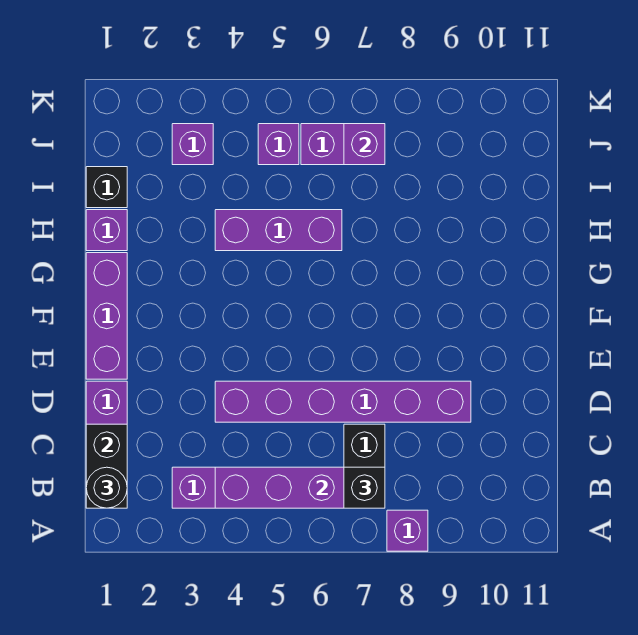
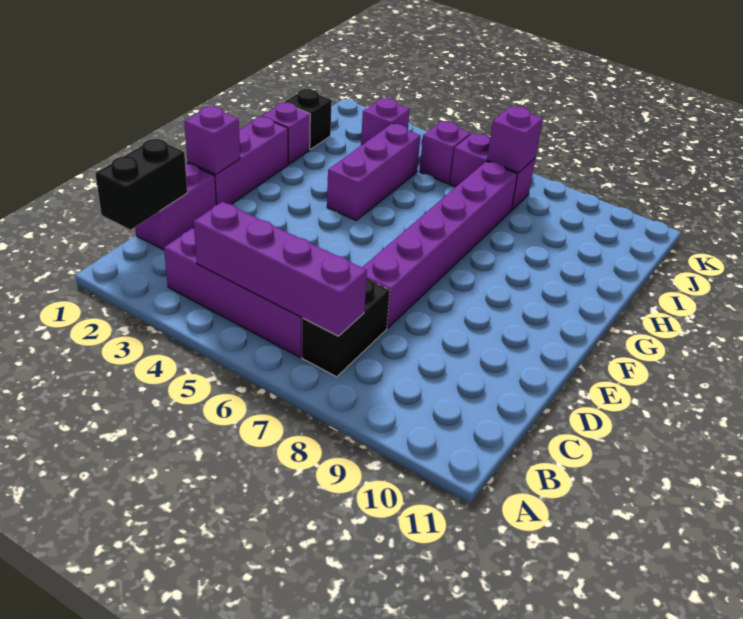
purple brick A8 level 1 -> purple brick E1 level 2
black round brick B1 level 3 -> none
black brick B7 level 3 -> none
purple brick D4:D9 level 1 -> purple brick D7:I7 level 1
purple brick H4:H6 level 1 -> purple brick G4:I4 level 1

